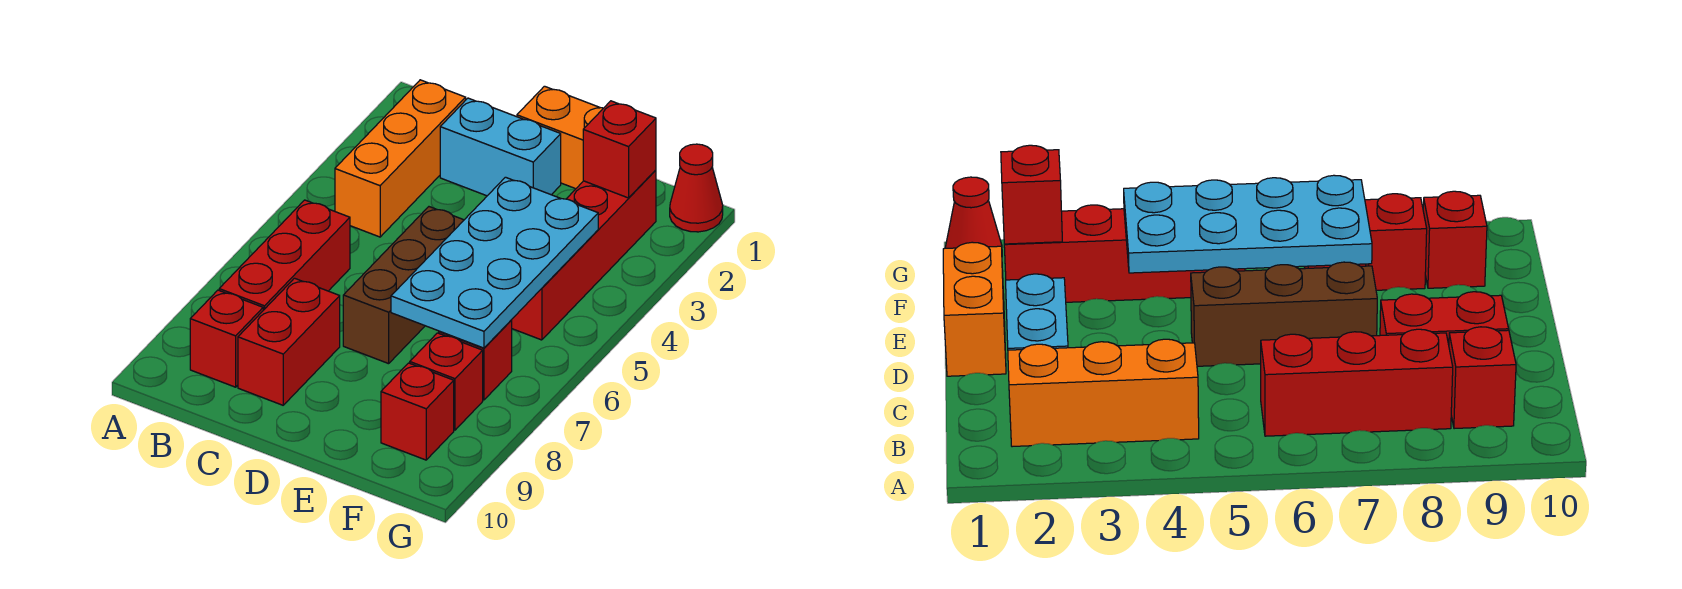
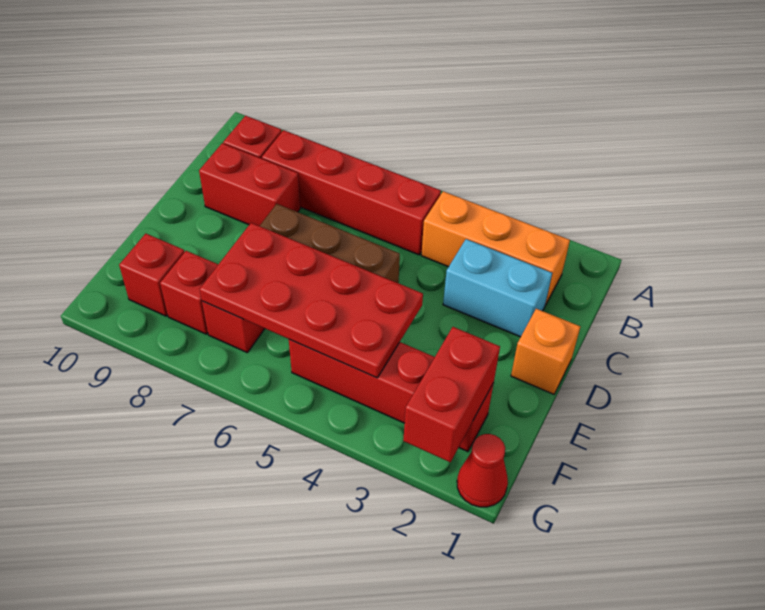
red brick B6:B8 level 1 -> red brick B5:B8 level 1
cyan brick C2:D2 level 1 -> cyan brick C2:C3 level 1
orange brick D1:E1 level 1 -> orange brick D1 level 1
cyan plate E4:F7 level 2 -> red plate E4:F7 level 2
red brick F2 level 2 -> red brick F2:G2 level 2

